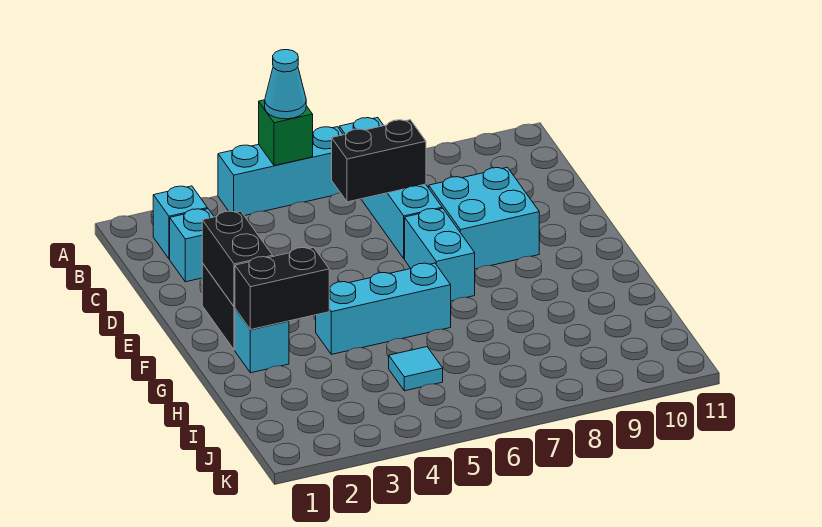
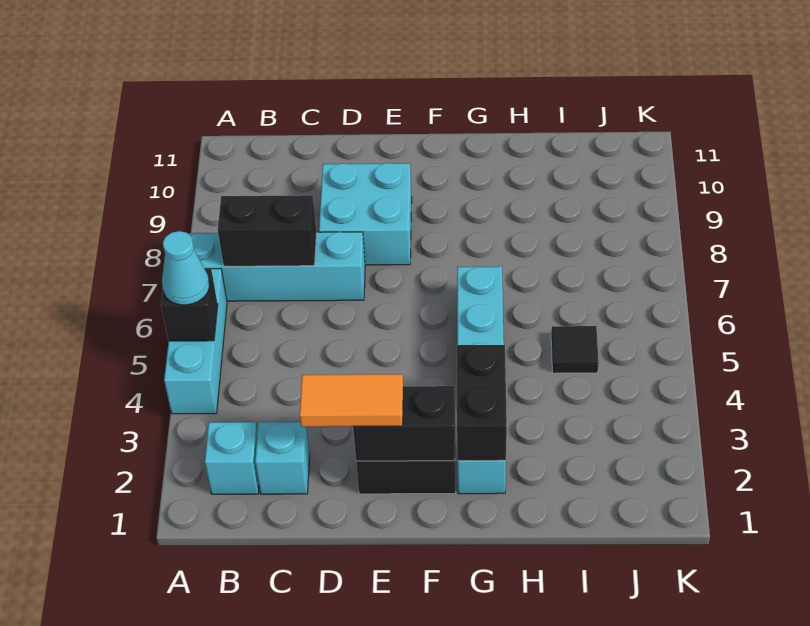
green brick A5 level 2 -> black brick A5 level 2
black brick C6:C7 level 2 -> black brick B7:C7 level 2
none -> orange tile D2:E2 level 3
cyan brick E7:F7 level 1 -> none
cyan tile I5 level 1 -> black tile I5 level 1

